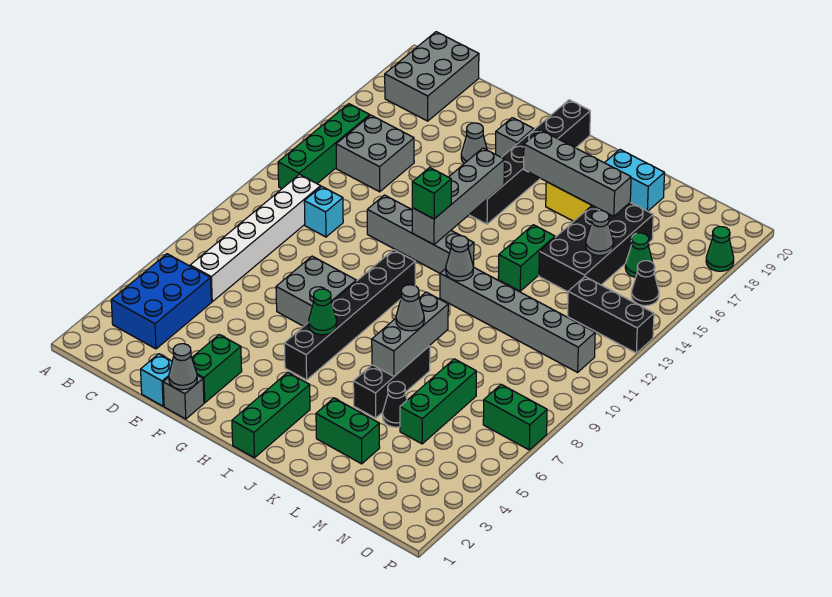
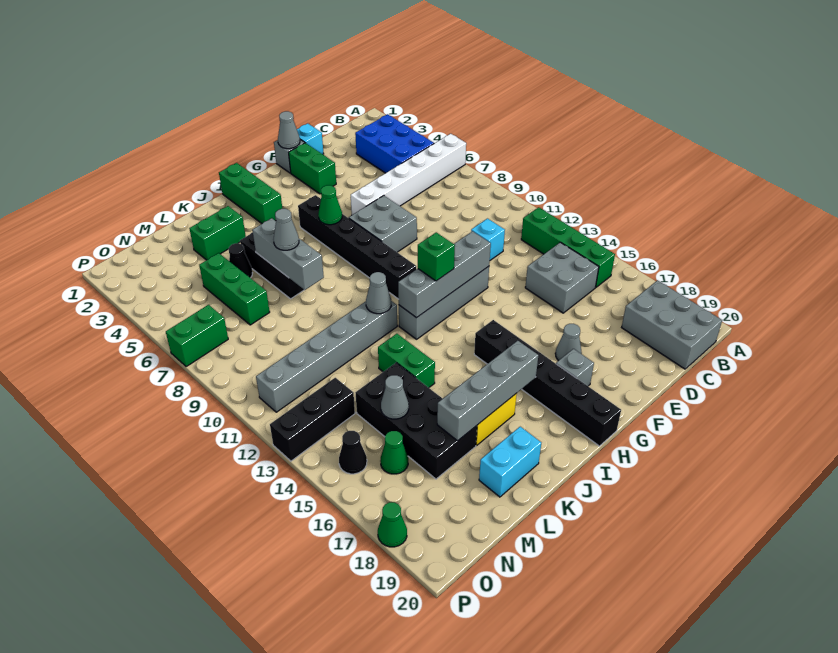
white brick C6:C11 level 1 -> white brick A6:F6 level 1
grey brick H12:H15 level 2 -> grey brick F12:I12 level 2

